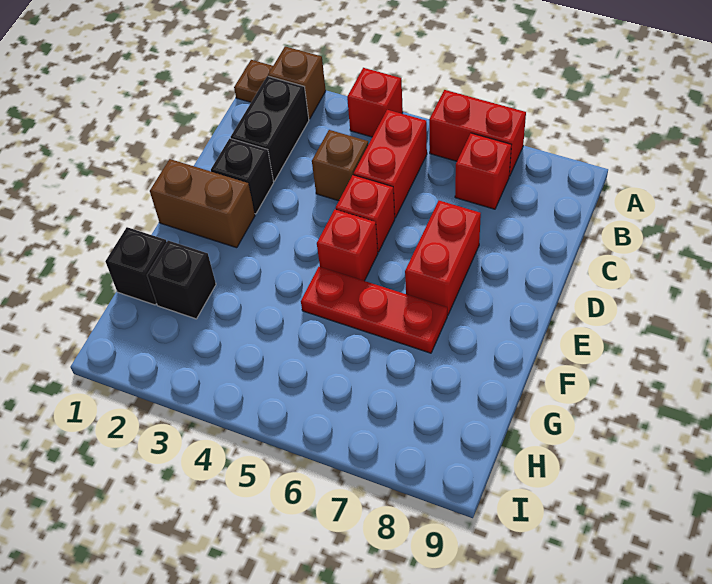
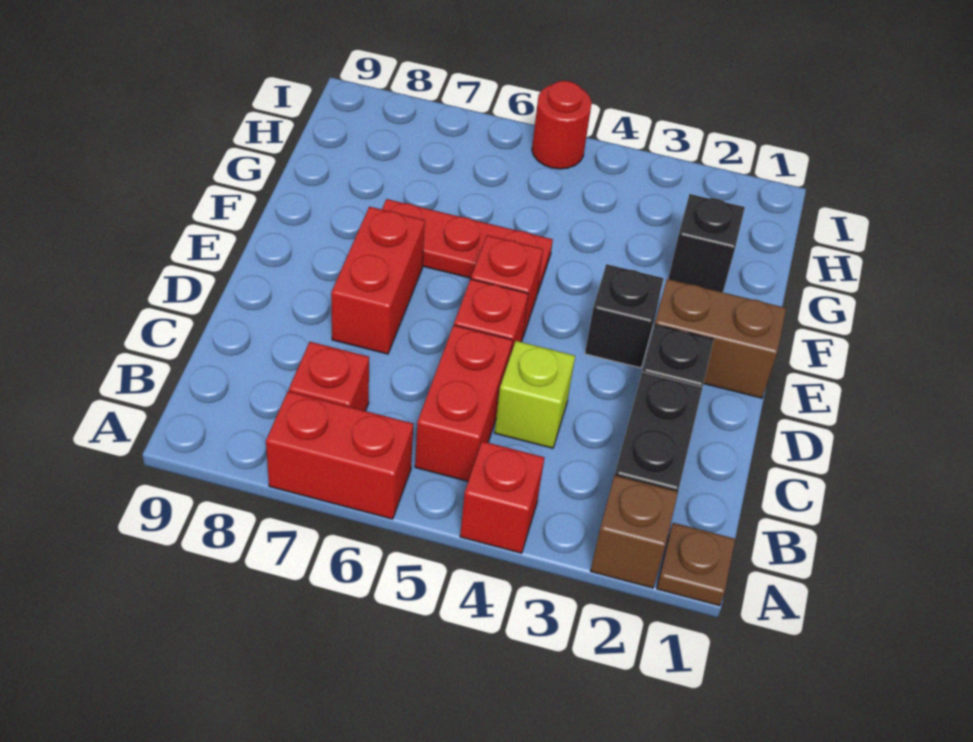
brown brick C4 level 1 -> lime brick C4 level 1
black brick G1 level 1 -> black brick E3 level 1
none -> red round brick I5 level 1

